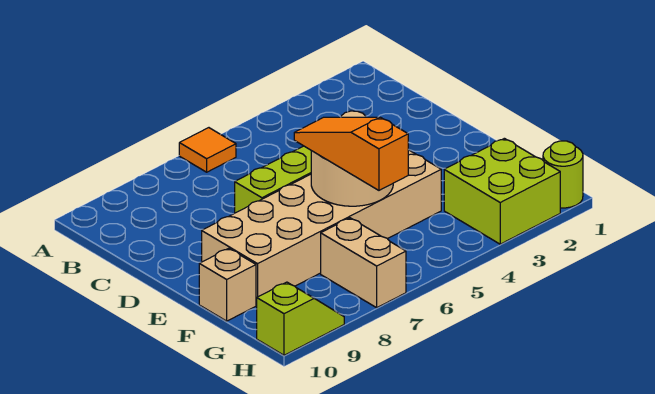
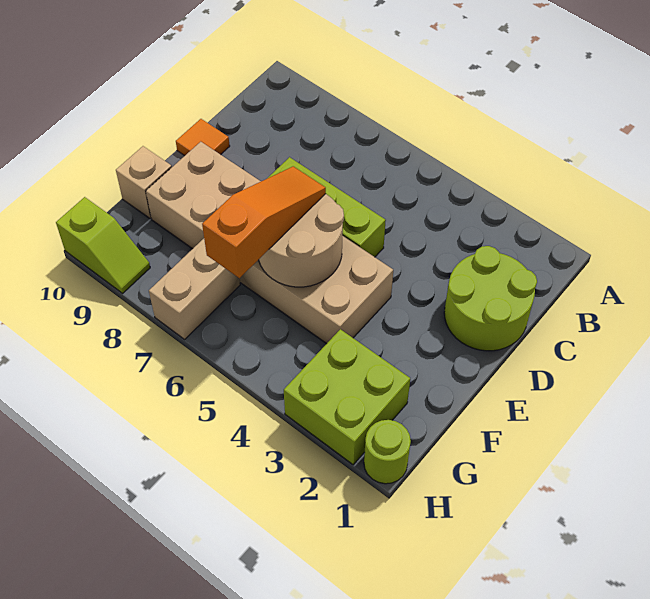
orange tile A6 level 1 -> orange tile D10 level 1
none -> lime round brick C1:D2 level 1

